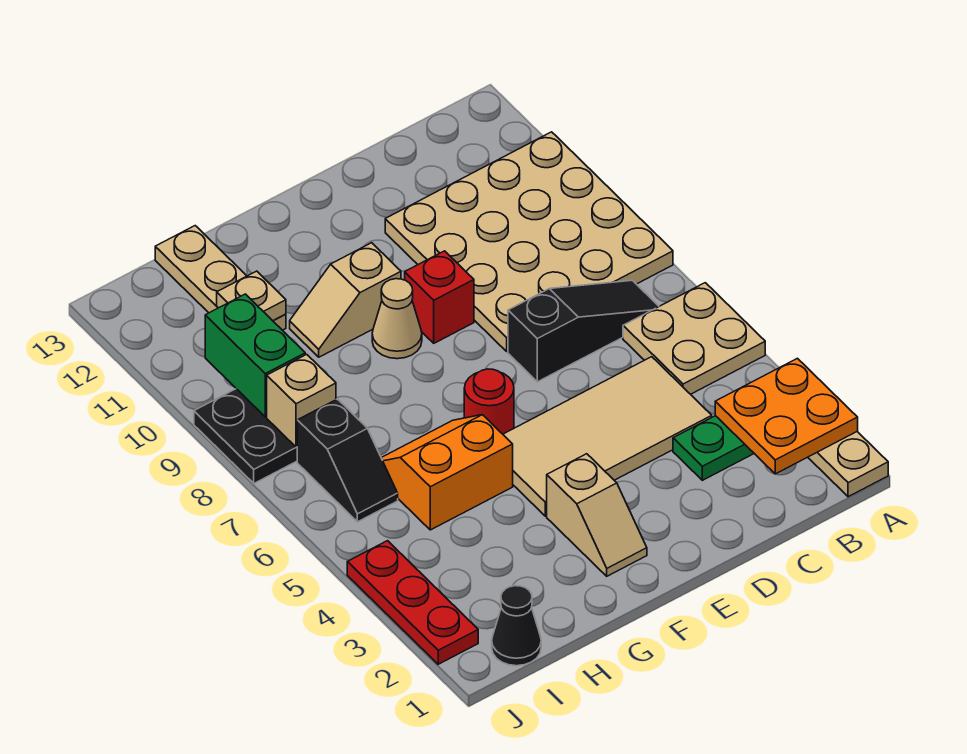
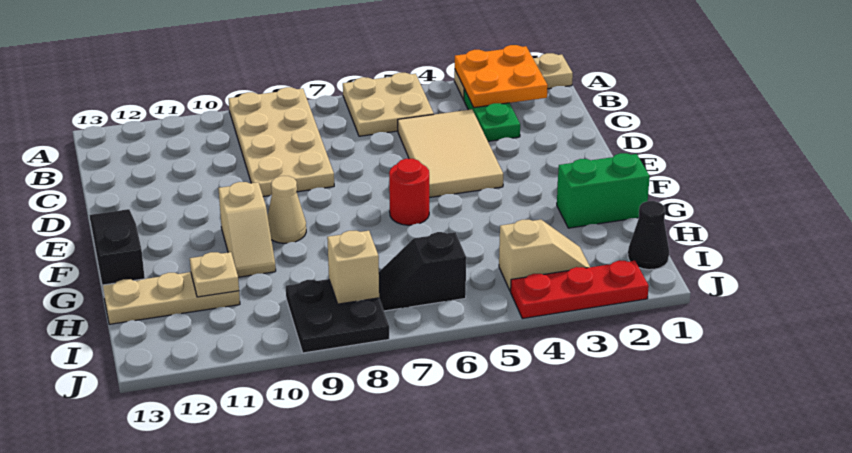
tan plate A8:D11 level 1 -> tan plate A8:D9 level 1
black slope B7:D7 level 1 top D -> black slope E13:G13 level 1 top G
tan tile C4:F5 level 1 -> tan tile C4:E5 level 1
red brick E9 level 1 -> none
tan slope F2:F3 level 1 top 3 -> tan slope I3:I4 level 1 top 4
orange slope G5:H6 level 1 top 5 -> none
black slope I6:I7 level 1 top 7 -> black slope I6:I7 level 1 top 6
green brick I9:I10 level 2 -> green brick G1:G2 level 1

